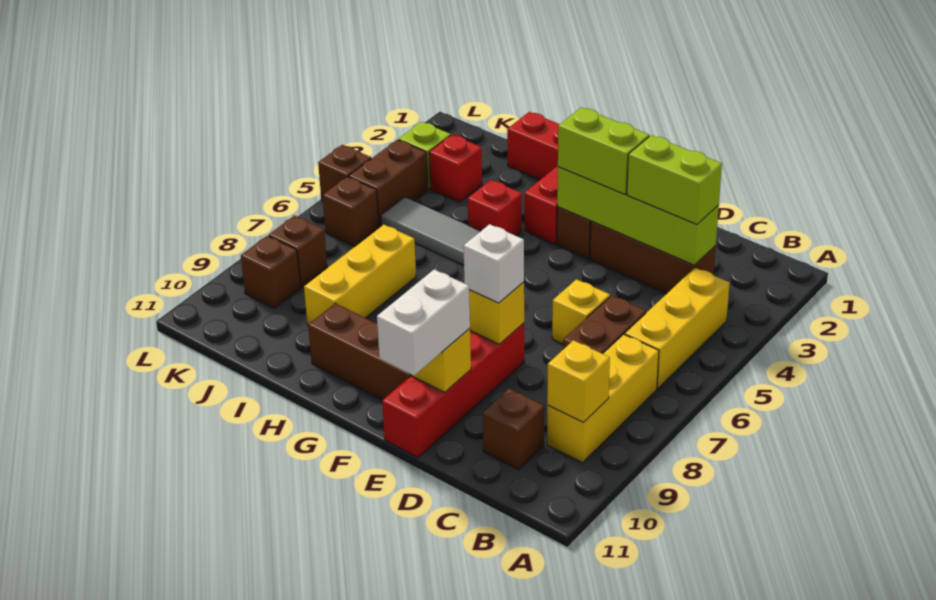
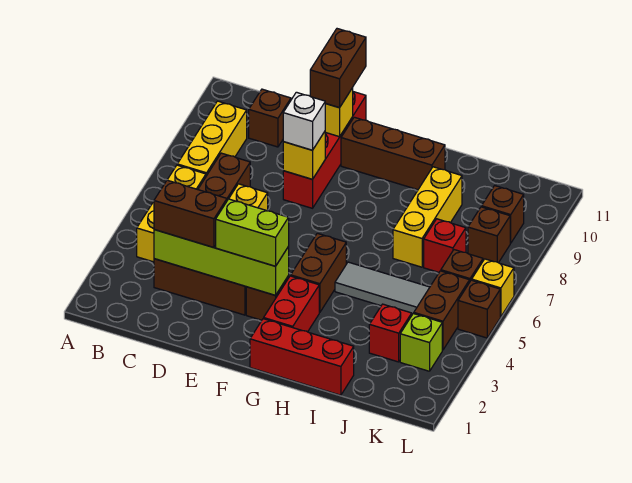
yellow brick B9 level 2 -> yellow brick L6 level 1
lime brick C3:D3 level 3 -> brown brick C3:D3 level 3
white brick E10:E11 level 3 -> brown brick E10:E11 level 3
none -> brown brick G4:G5 level 1
red brick H4 level 1 -> red brick J7 level 1

